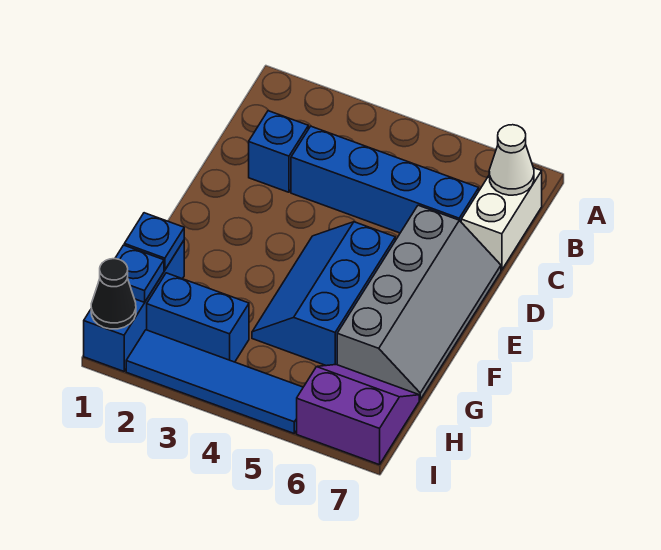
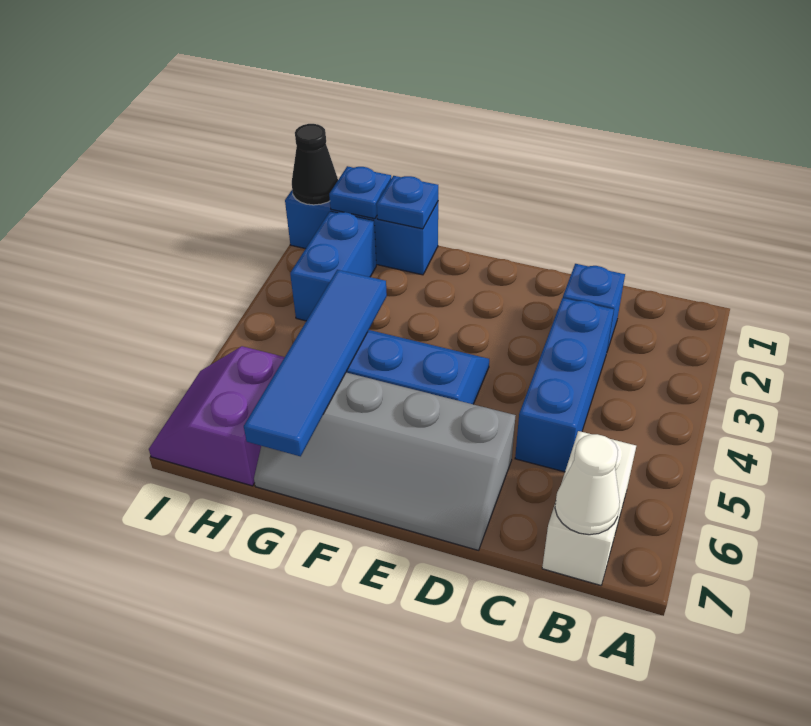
white brick B7:C7 level 1 -> white brick B6:B7 level 1
blue brick C3:C6 level 1 -> blue brick C3:C5 level 1
purple slope H6:I7 level 1 top I -> purple slope H6:I7 level 1 top H
blue tile I2:I5 level 1 -> blue tile G4:G7 level 2

